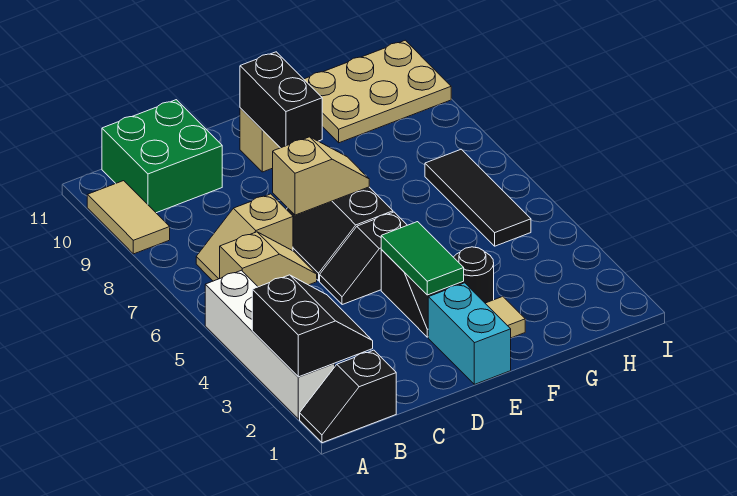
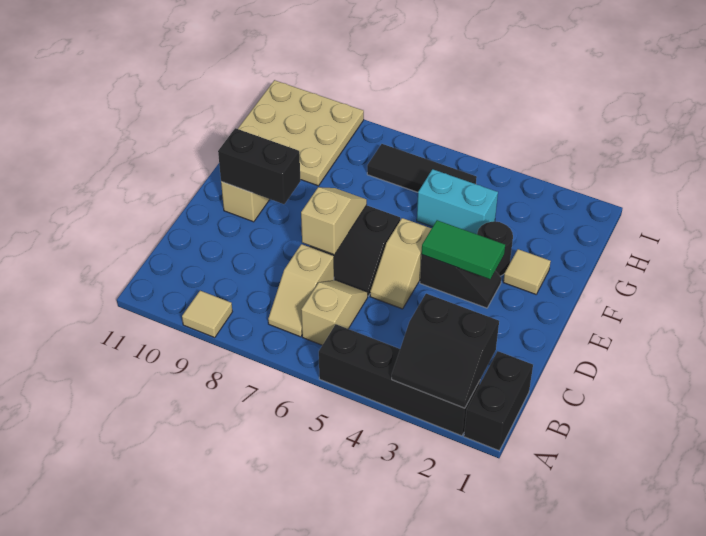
black slope A1:B1 level 1 top B -> black brick A1:B1 level 1
white brick A2:A5 level 1 -> black brick A2:A5 level 1
black slope A2:B3 level 2 top A -> black slope A2:B3 level 2 top B
tan tile A9:A10 level 1 -> tan tile A9 level 1
green brick B10:C11 level 1 -> none
black slope D5:E5 level 1 top E -> tan slope D5:E5 level 1 top E
cyan brick E1:E2 level 1 -> cyan brick G4:G5 level 1
tan plate G10:I11 level 1 -> tan plate G9:I11 level 1

